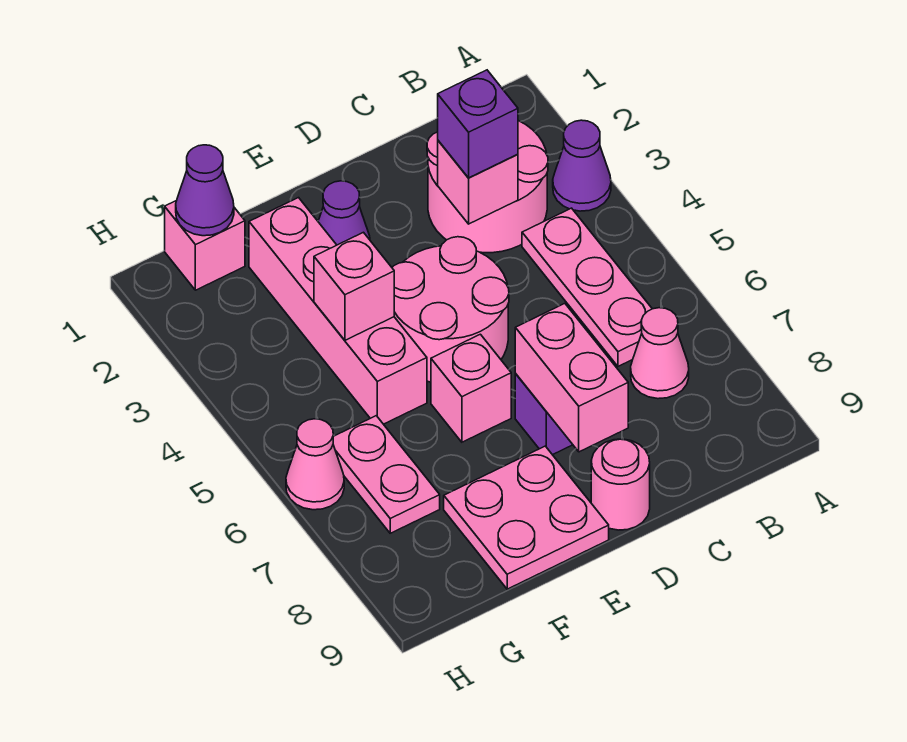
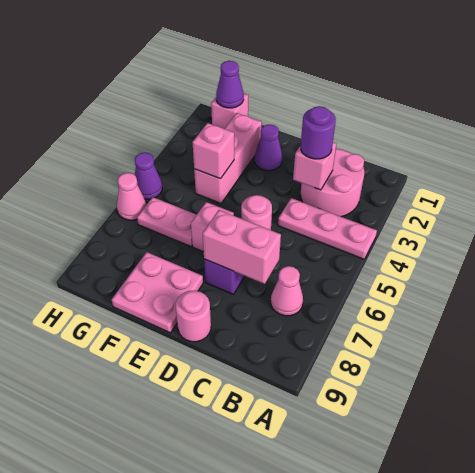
purple cone A3 level 1 -> purple cone H5 level 1
pink plate B4:B6 level 1 -> pink plate A4:C4 level 1
purple brick C3 level 3 -> purple round brick C3 level 3
pink round brick D4:E5 level 1 -> pink round brick D5 level 1
pink brick D7:D8 level 2 -> pink brick C7:D7 level 2
pink brick F2:F5 level 1 -> pink brick F2:F4 level 1
pink plate G6:G7 level 1 -> pink plate F6:G6 level 1

